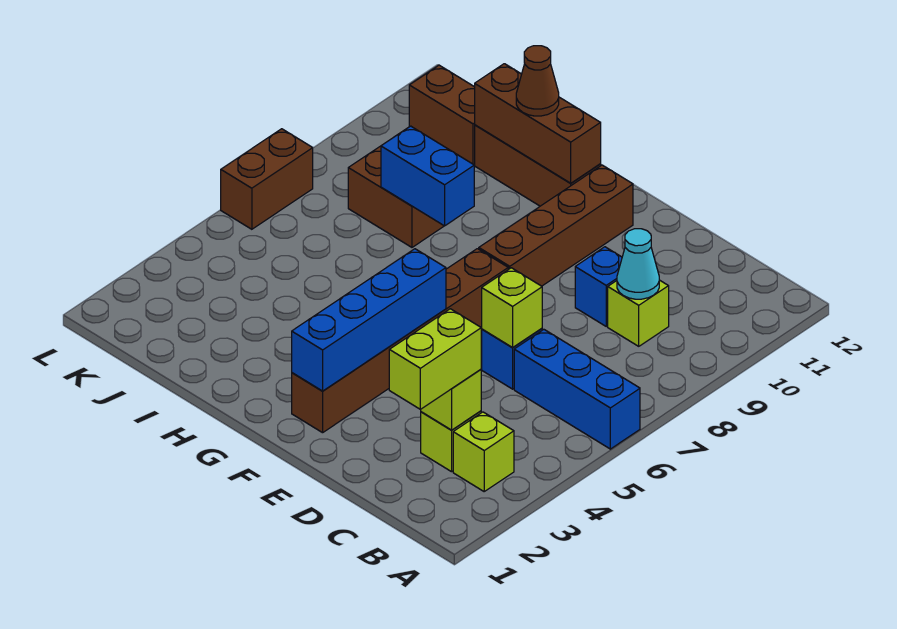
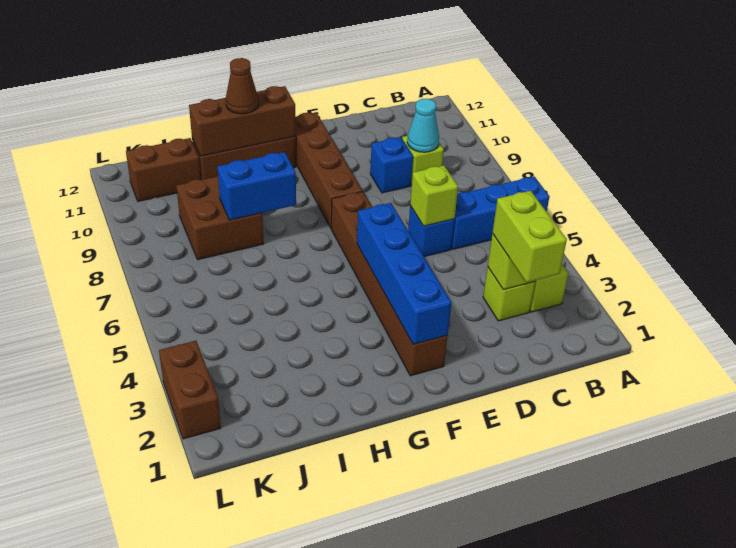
brown brick L6:L7 level 1 -> brown brick L2:L3 level 1

